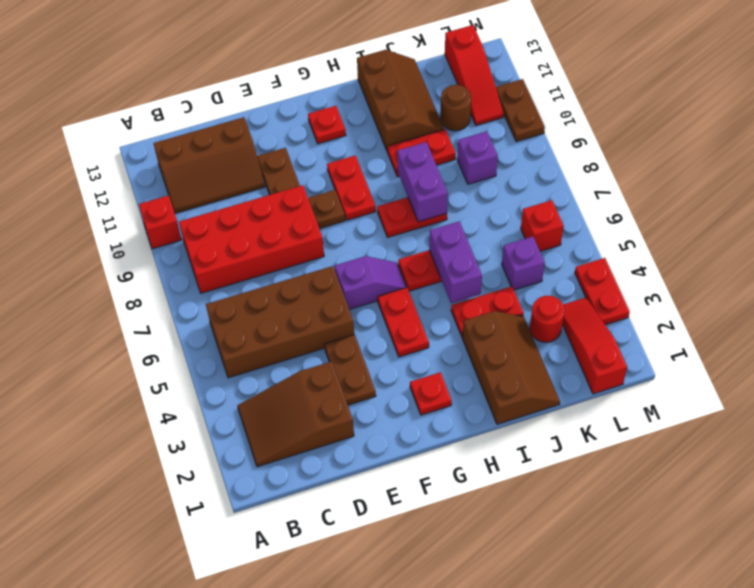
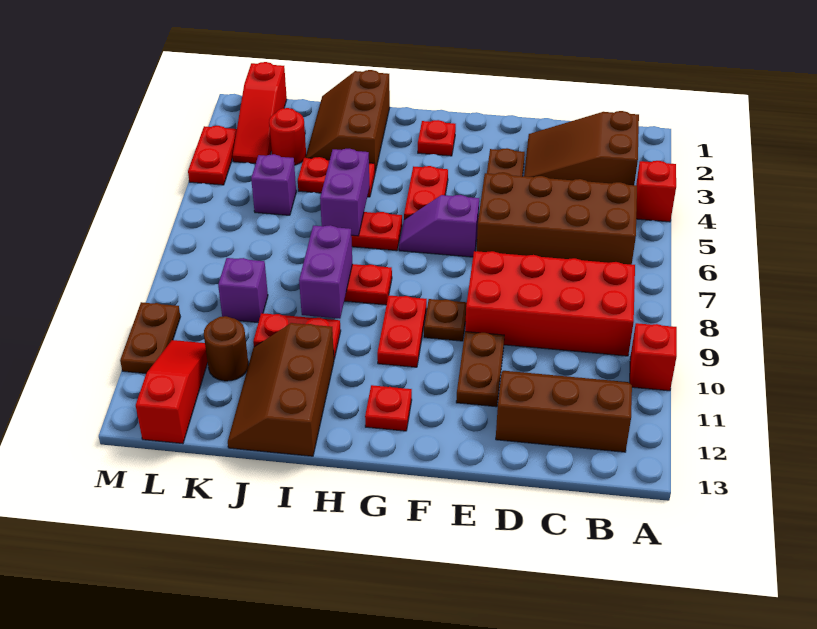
brown slope B2:D3 level 1 top D -> brown slope B2:D3 level 1 top B
red brick L6 level 1 -> red brick A4 level 1

